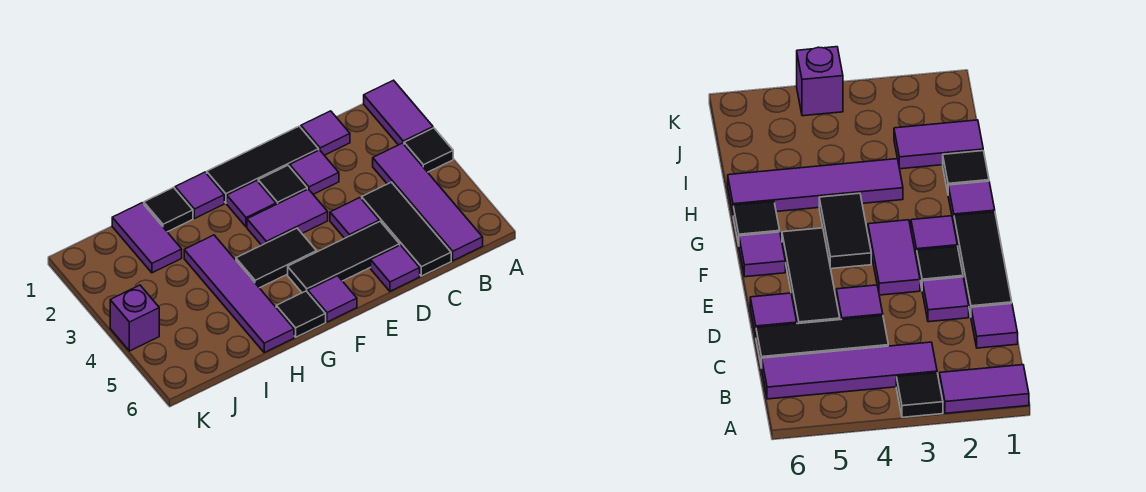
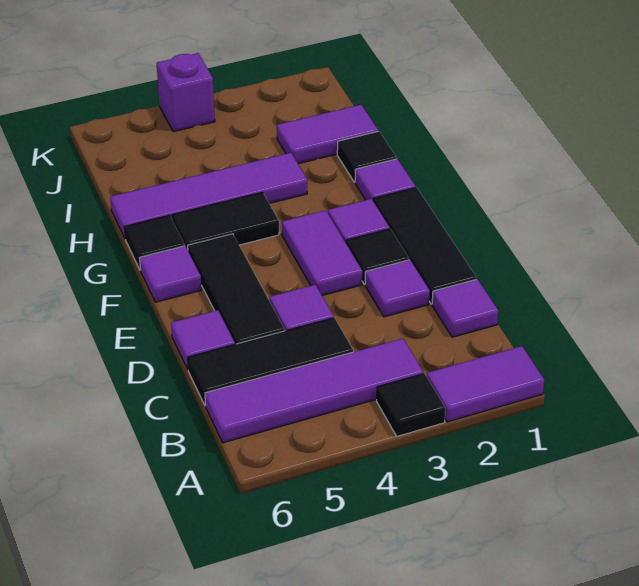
black tile F4:G4 level 1 -> black tile G4:G5 level 1

